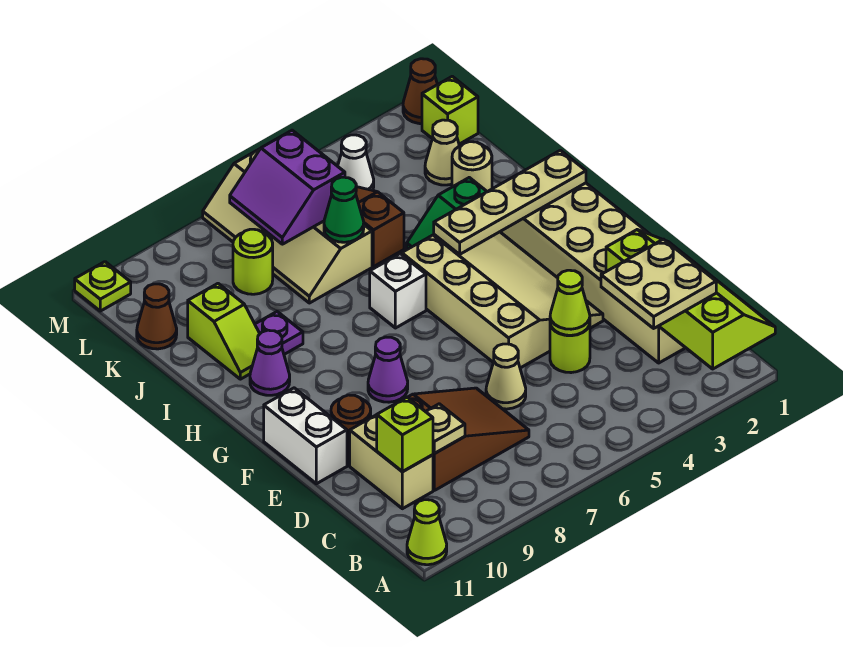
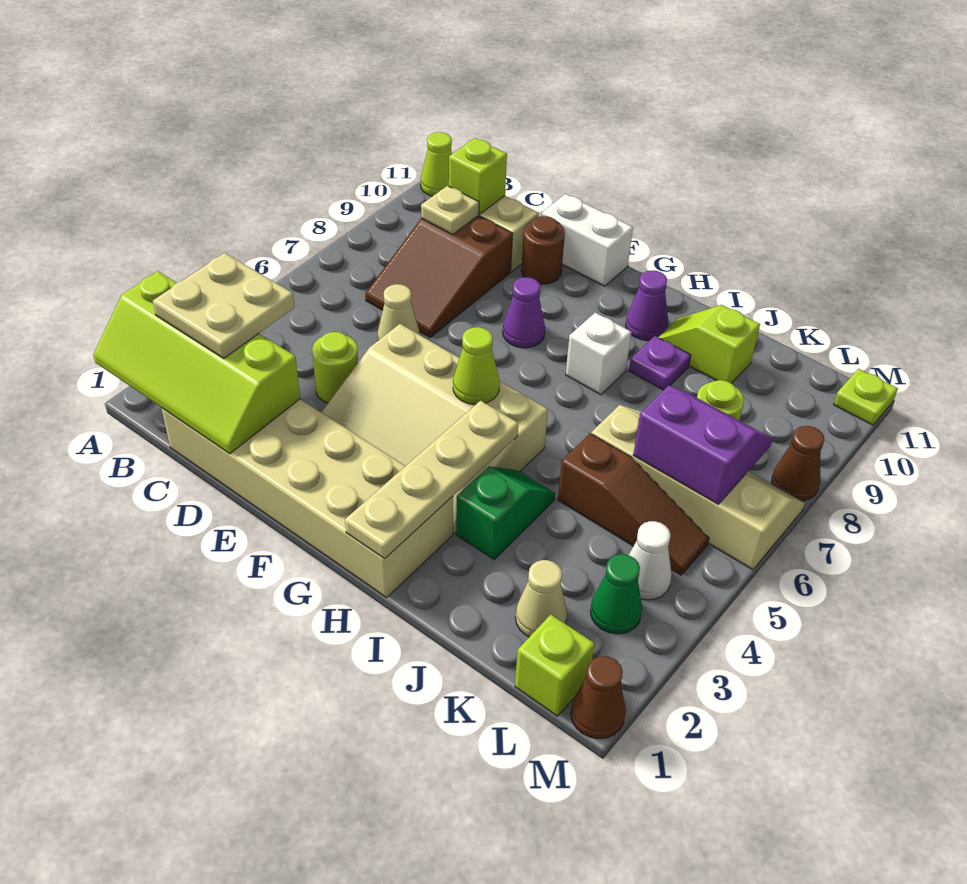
lime cone D4 level 2 -> lime cone G5 level 2
white brick H6 level 1 -> white brick H8 level 1
tan round brick J2 level 1 -> none
green cone J6 level 2 -> green cone L3 level 1
brown cone K11 level 1 -> brown cone M8 level 1

